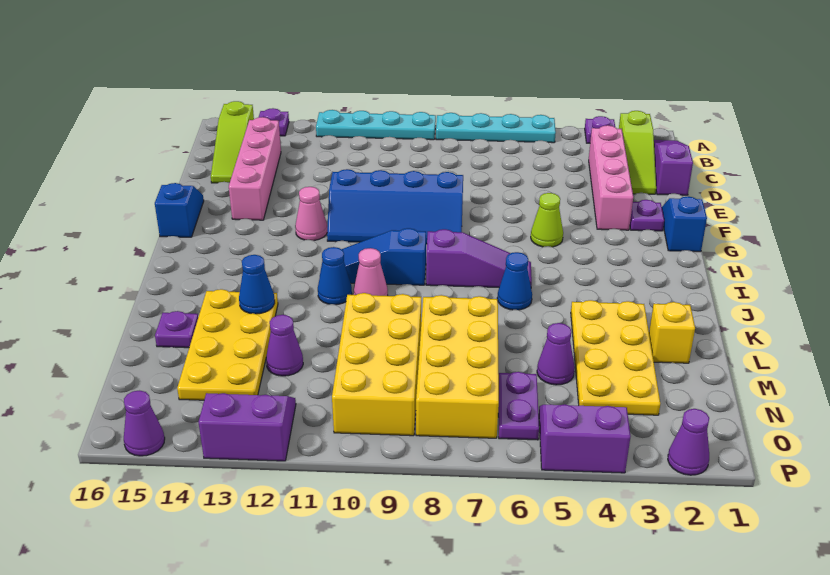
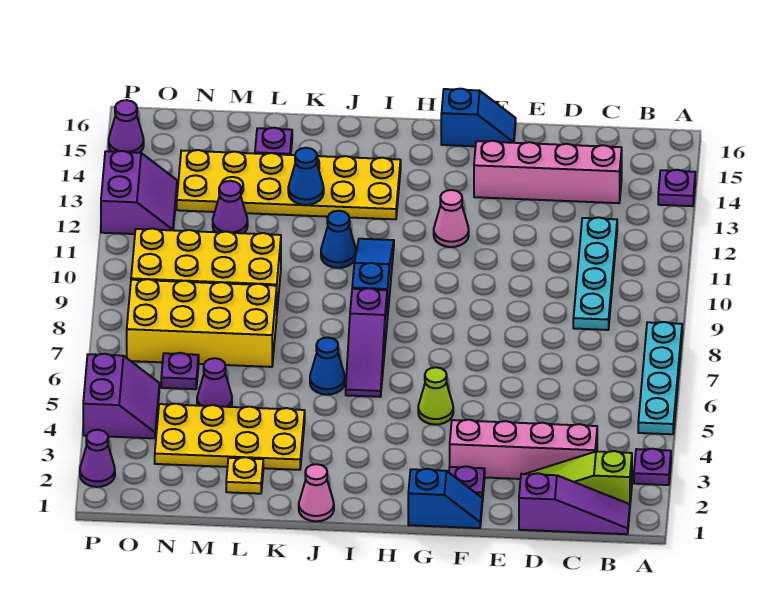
cyan plate A9:A12 level 1 -> cyan plate C9:C12 level 1
lime slope B15:D15 level 1 top B -> none
blue slope F8:G11 level 1 top F -> none
pink cone J10 level 1 -> pink cone J1 level 1
yellow plate K13:N14 level 1 -> yellow plate I13:N14 level 1
yellow brick L2 level 1 -> yellow plate L2 level 1
purple plate N6:O6 level 1 -> purple plate N6 level 1

